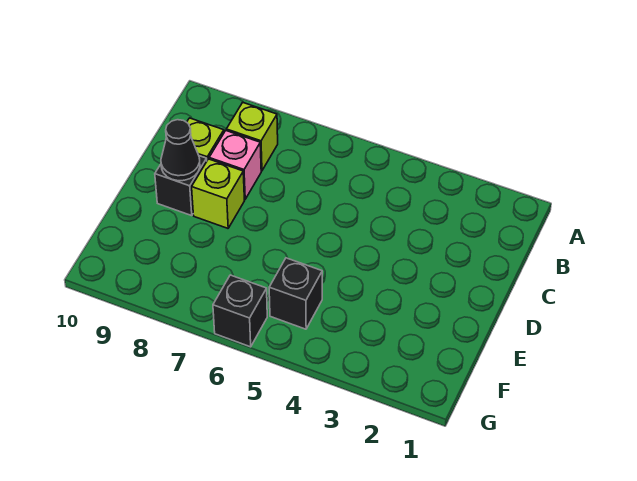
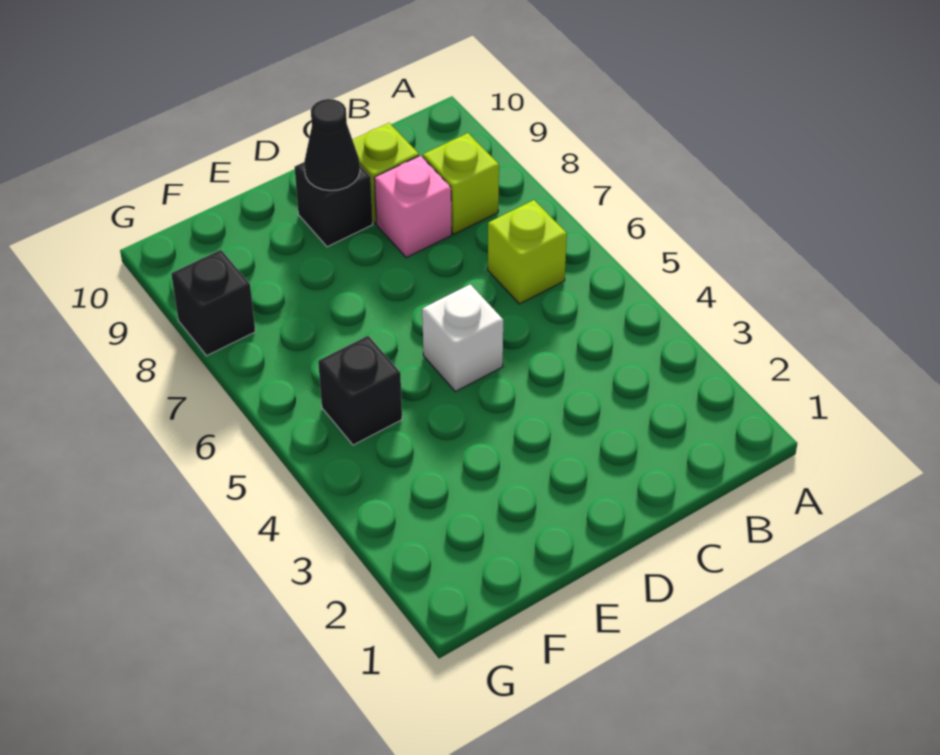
none -> white brick D5 level 1
lime brick D8 level 1 -> lime brick B6 level 1
black brick G6 level 1 -> black brick G8 level 1

